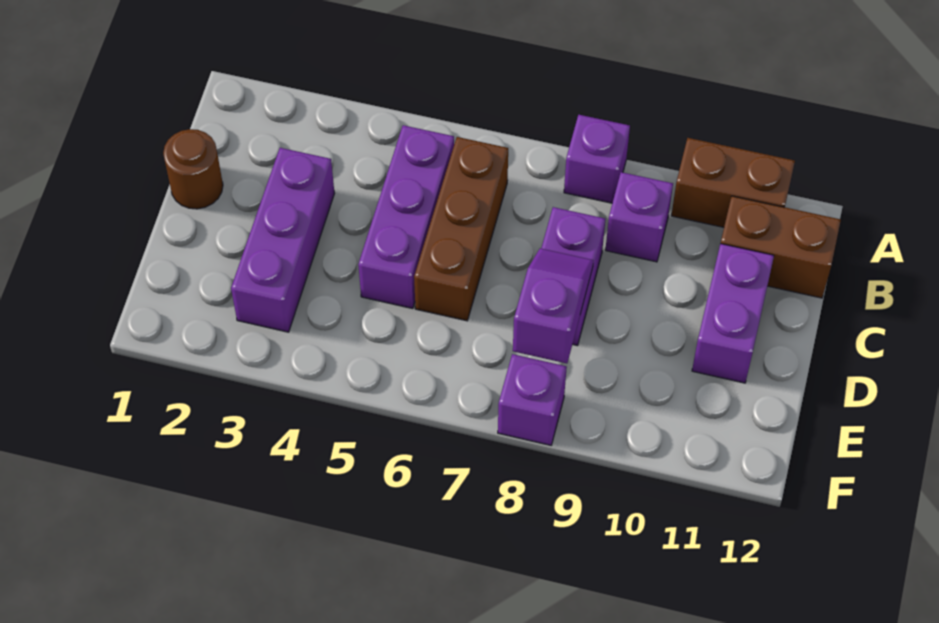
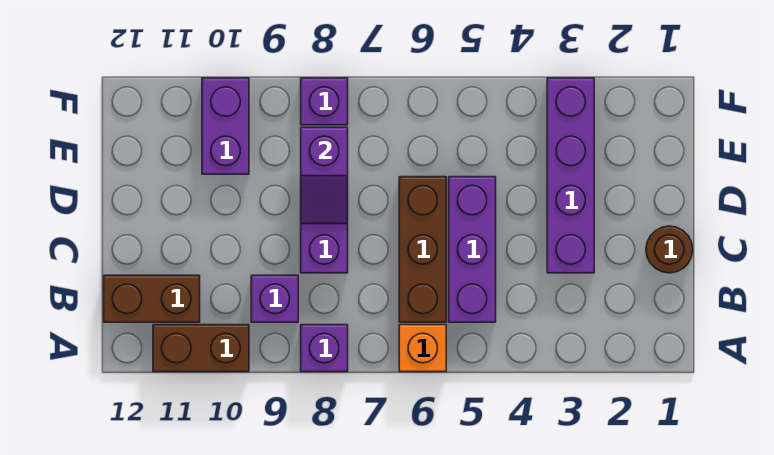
none -> orange brick A6 level 1
purple brick C3:E3 level 1 -> purple brick C3:F3 level 1
purple brick C11:D11 level 1 -> purple brick E10:F10 level 1

